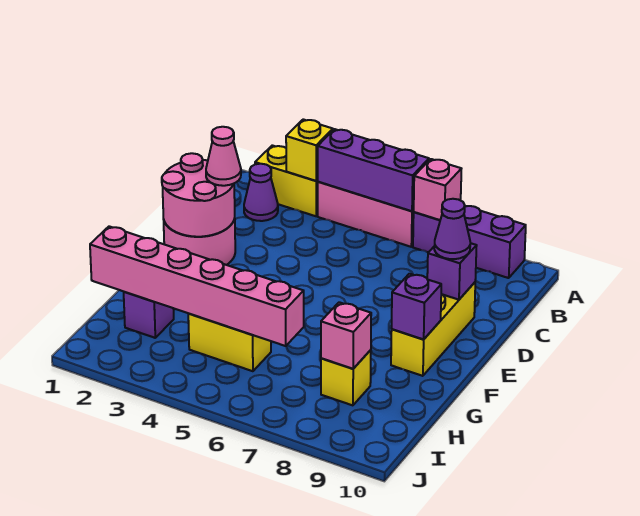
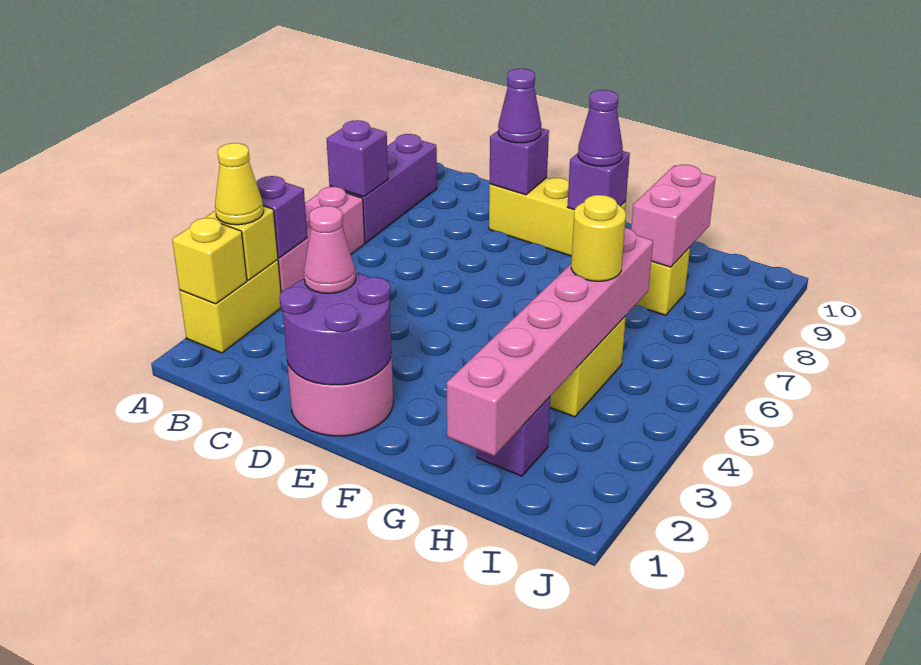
none -> yellow brick A2 level 2
none -> yellow cone A3 level 3
purple brick A4:A6 level 2 -> purple brick A4 level 2
pink brick A7 level 2 -> purple brick A7 level 2
purple cone B2 level 1 -> purple cone F9 level 3
pink round brick D1:E2 level 2 -> purple round brick D1:E2 level 2
none -> yellow round brick H5 level 3
pink brick H8 level 2 -> pink brick H8:H9 level 2

